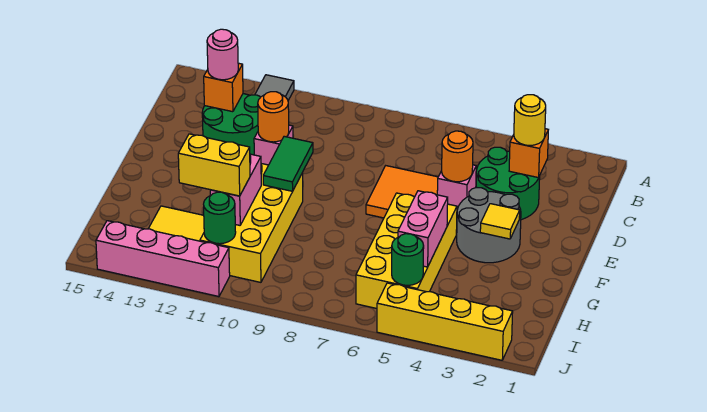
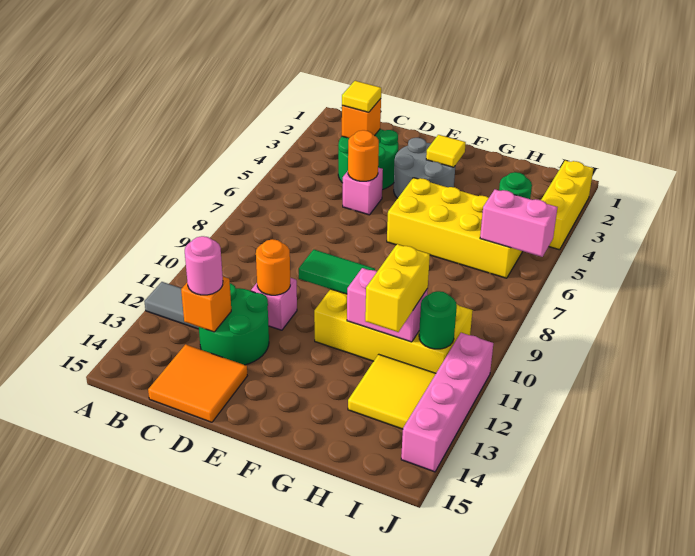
yellow round brick C3 level 3 -> yellow tile C3 level 3
orange tile D6:E7 level 1 -> orange tile C14:D15 level 1
pink brick G5:H5 level 2 -> pink brick I6:J6 level 2
yellow brick J2:J5 level 1 -> yellow brick J2:J4 level 1

